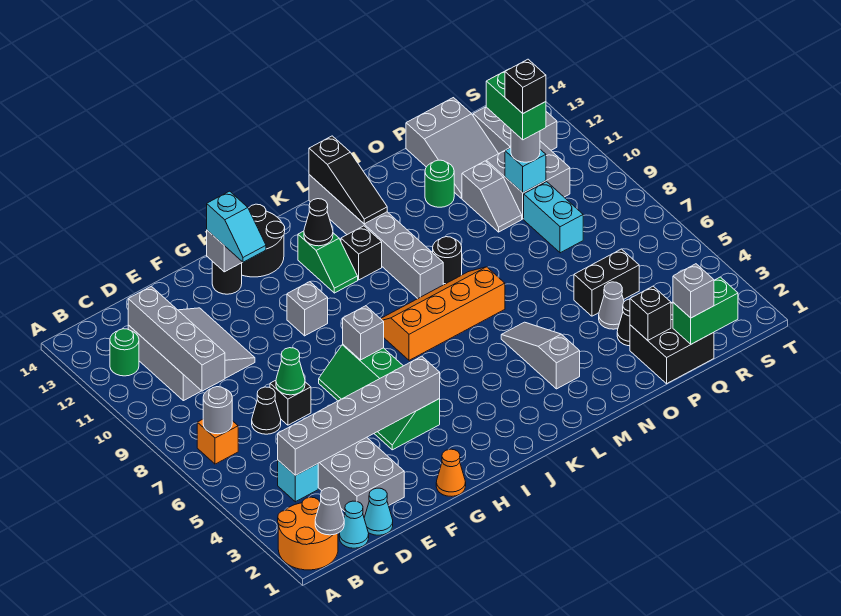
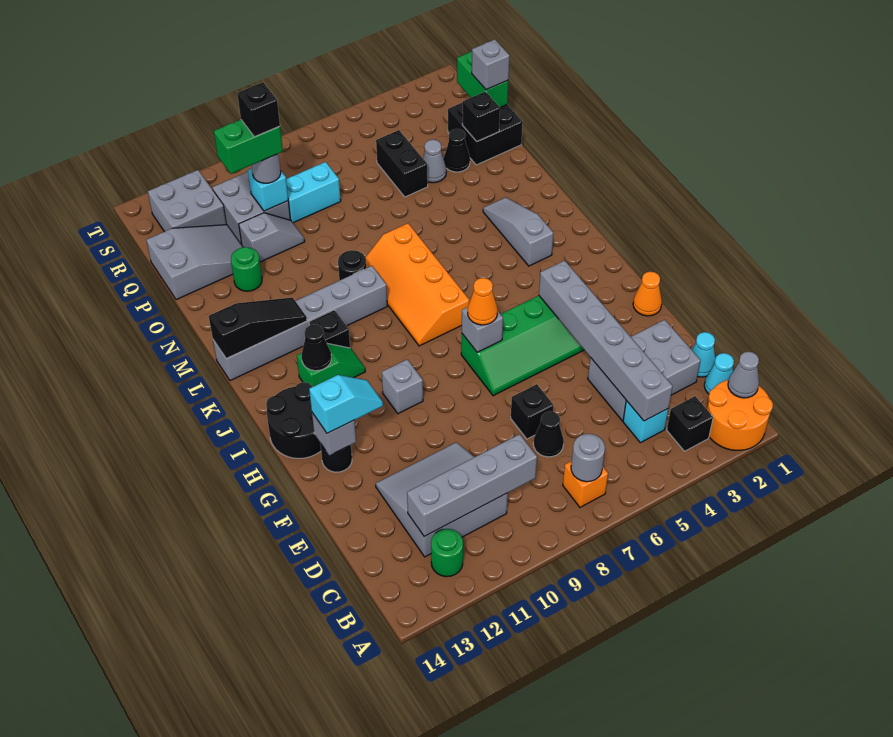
none -> black brick B3 level 1
green cone E7 level 2 -> none
none -> orange cone H7 level 3
grey slope M3:M5 level 1 top 3 -> grey slope K3:M3 level 1 top K

